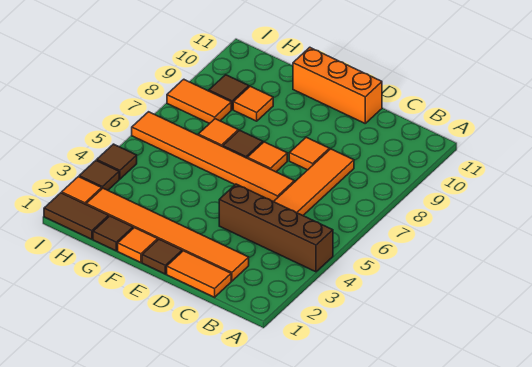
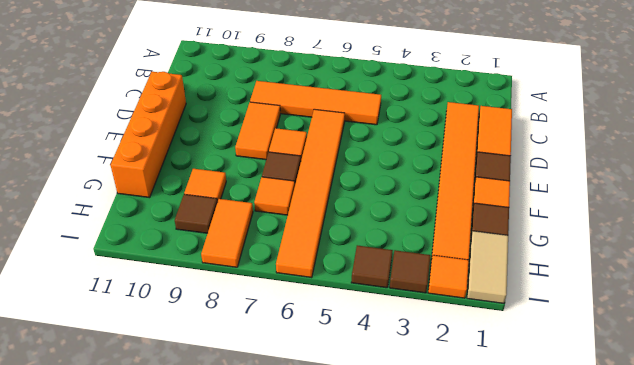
brown brick A4:D4 level 1 -> none
orange tile D8 level 1 -> orange tile D8:E8 level 1
orange brick D11:F11 level 1 -> orange brick D11:G11 level 1
brown tile H1:I1 level 1 -> tan tile H1:I1 level 1

